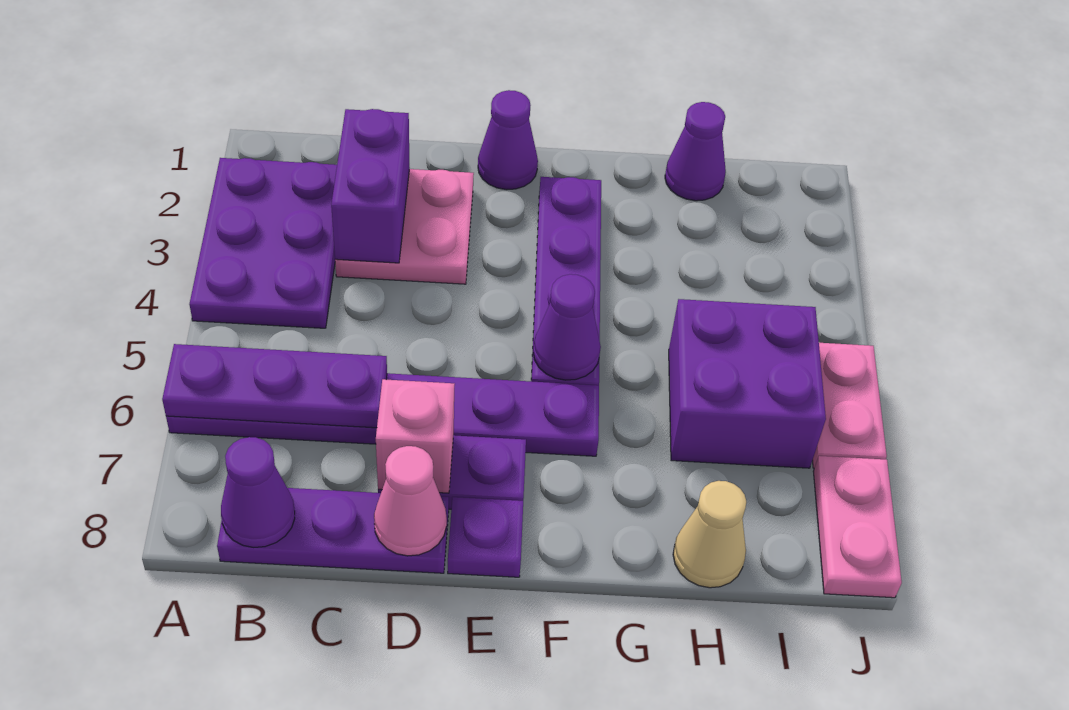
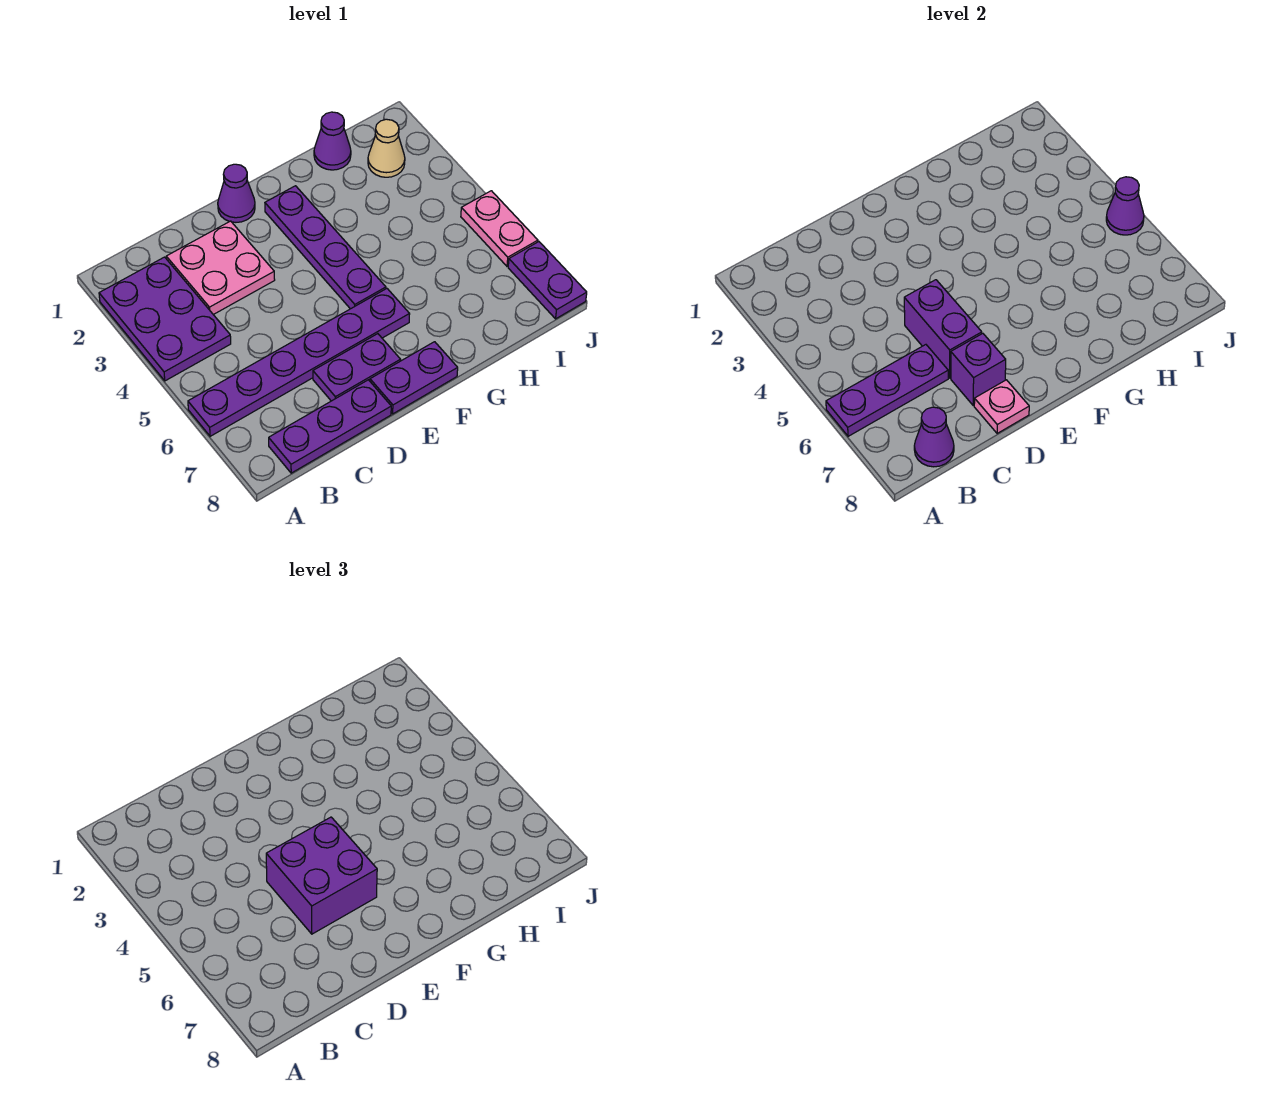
purple brick C2:C3 level 2 -> purple brick D5:D6 level 2
pink brick D7 level 2 -> purple brick D7 level 2
pink cone D8 level 2 -> pink plate D8 level 2
purple plate E8 level 1 -> purple plate E8:F8 level 1
purple cone F5 level 2 -> purple cone J5 level 2
purple brick H5:I6 level 1 -> purple brick D5:E6 level 3
tan cone H8 level 1 -> tan cone I2 level 1
pink plate J7:J8 level 1 -> purple plate J7:J8 level 1

